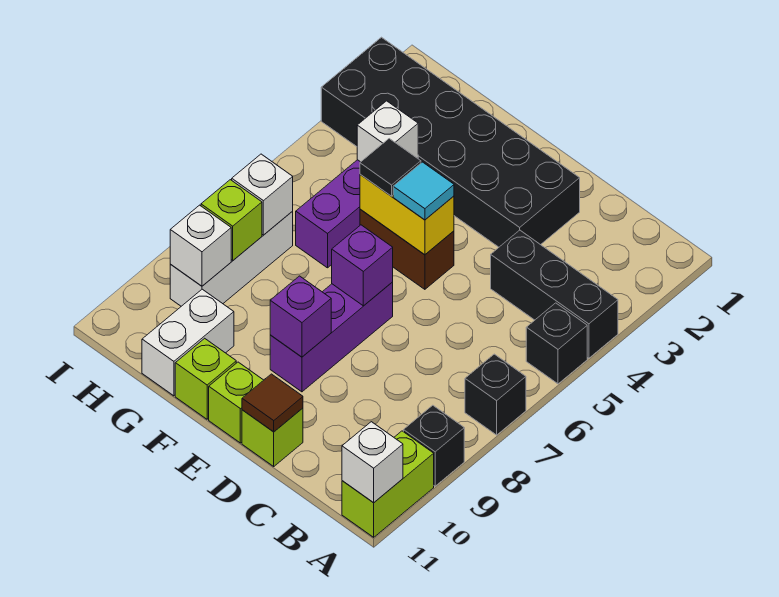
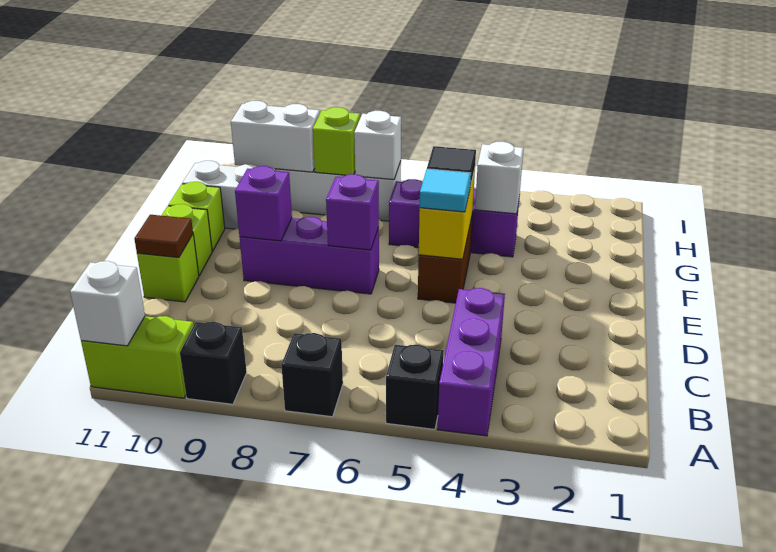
black brick A4:C4 level 1 -> purple brick A4:C4 level 1
black brick D2:I3 level 1 -> none
white brick H9 level 2 -> white brick H9:H10 level 2

